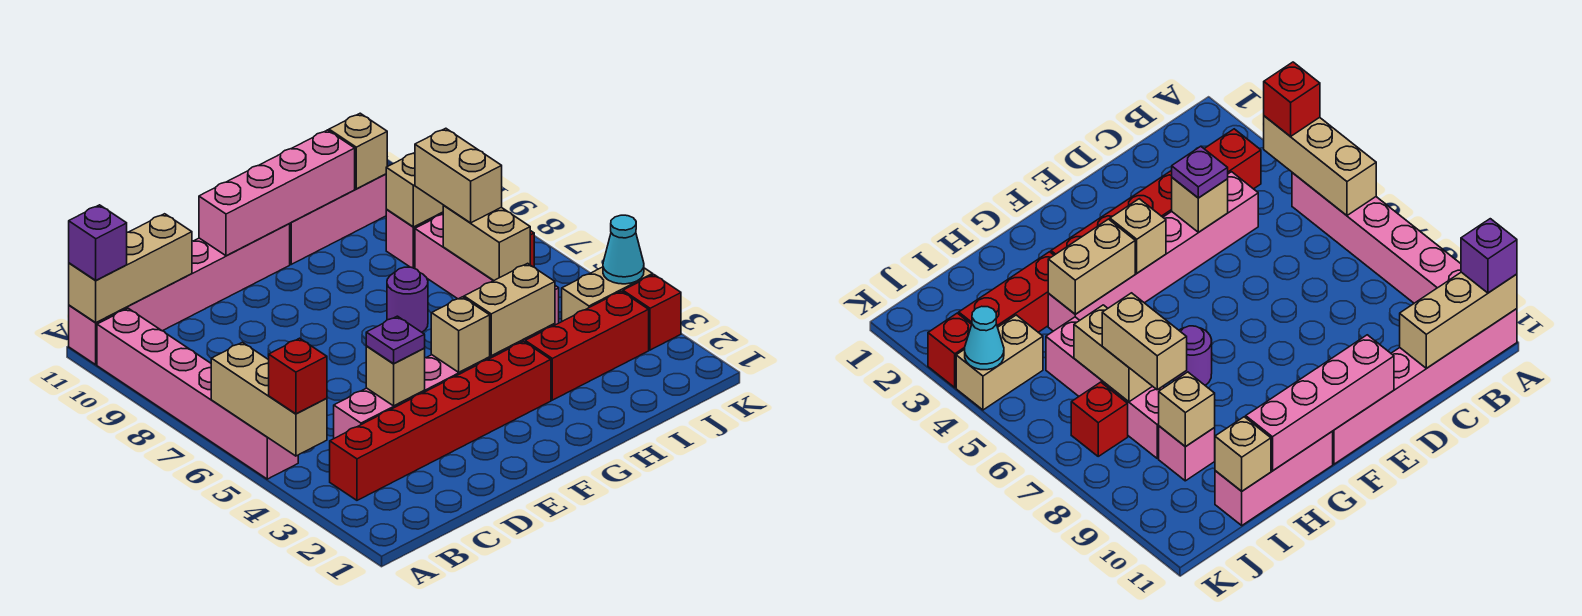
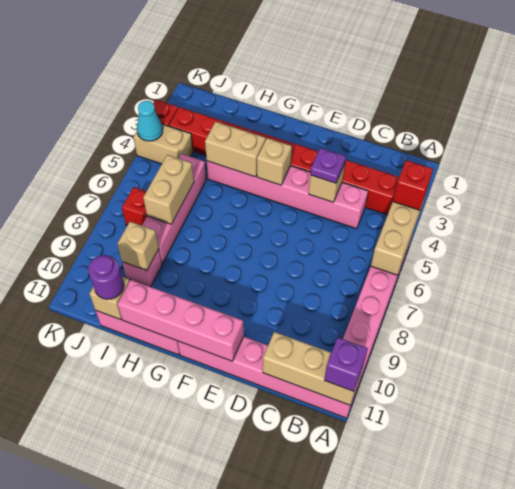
purple round brick G7 level 1 -> purple round brick I11 level 3
tan brick I7:I8 level 3 -> none

